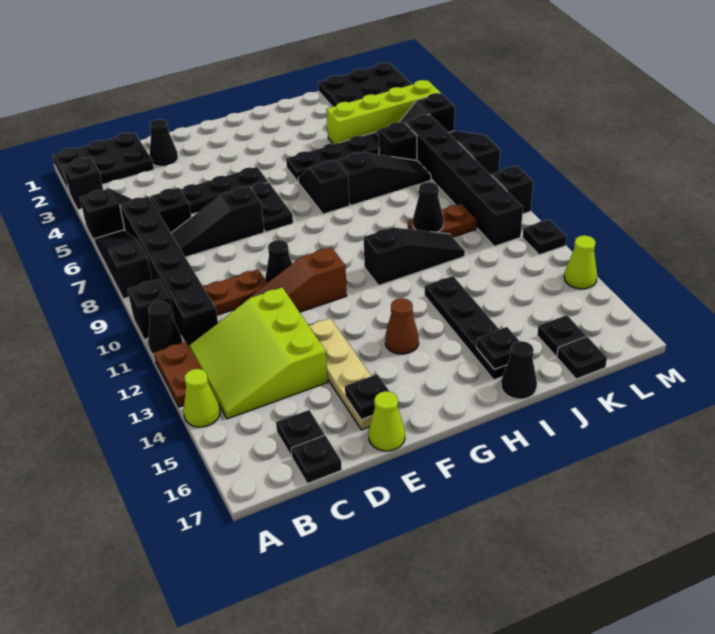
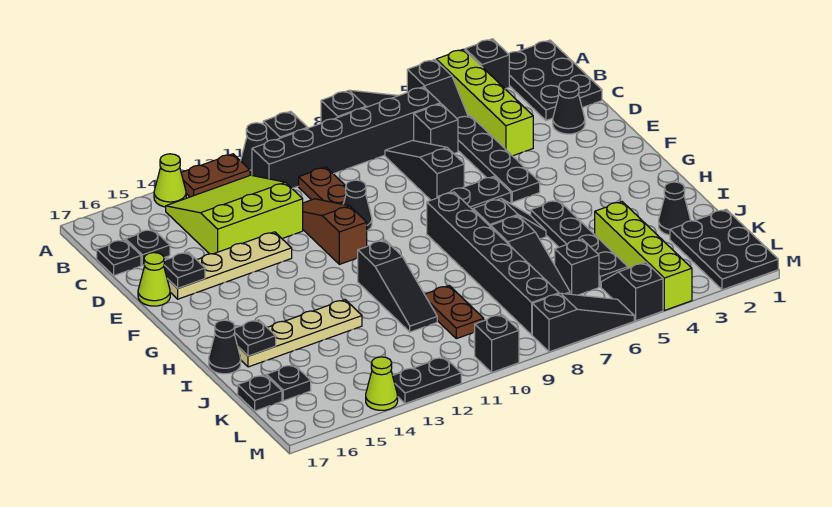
none -> lime brick A4:D4 level 1
brown cone G14 level 1 -> none
black plate I13:I16 level 1 -> tan plate I13:I16 level 1
black cone J10 level 2 -> black cone J2 level 1
black brick L6:L11 level 1 -> black brick G8:L8 level 1
black plate M12 level 1 -> black plate M12:M13 level 1

